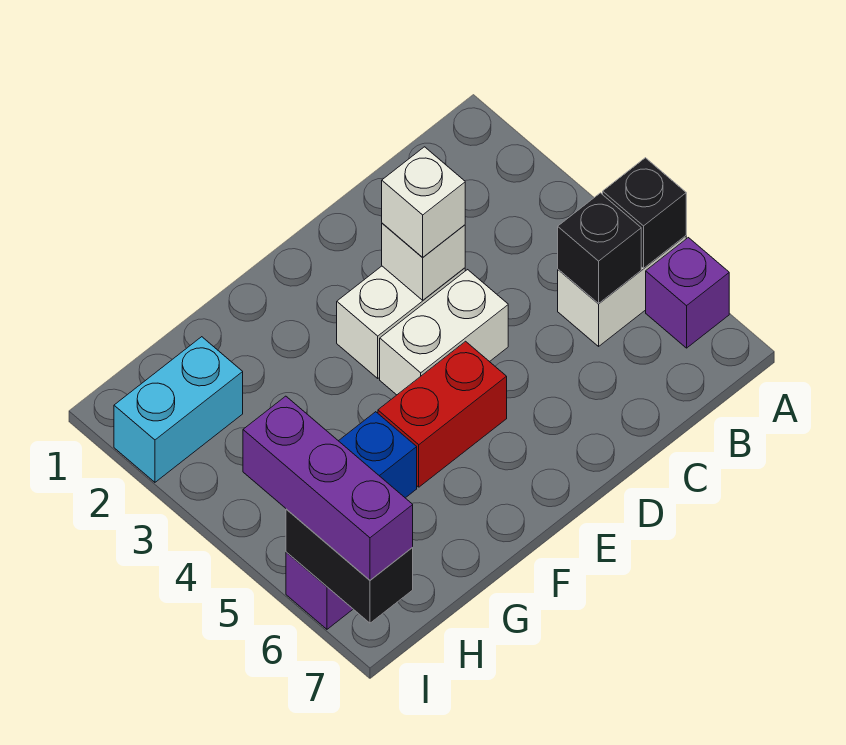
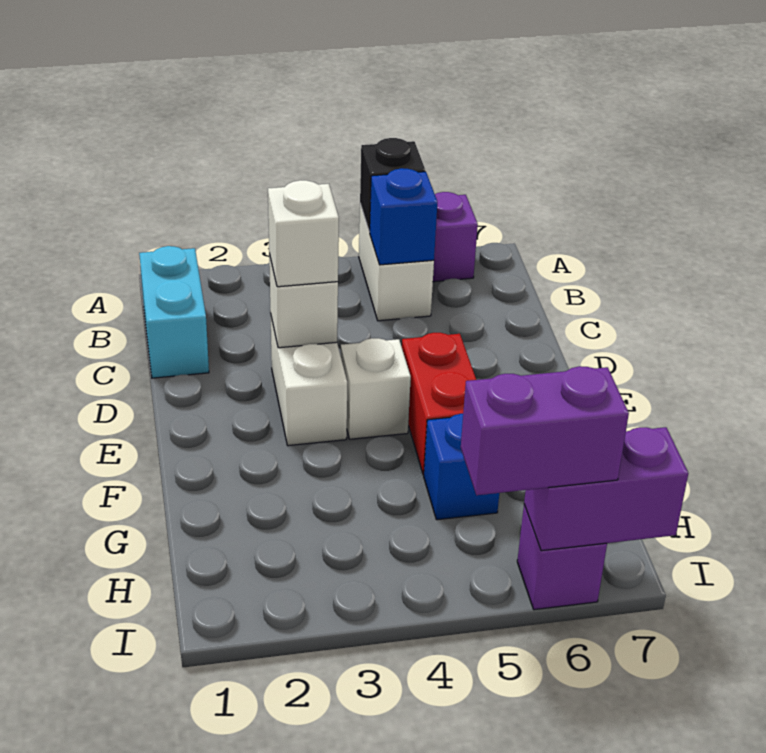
black brick B5 level 2 -> blue brick B5 level 2
white brick D4:E4 level 1 -> white brick E4 level 1
cyan brick H2:I2 level 1 -> cyan brick B1:C1 level 1
purple brick I5:I7 level 3 -> purple brick I5:I6 level 3
black brick I6:I7 level 2 -> purple brick I6:I7 level 2

